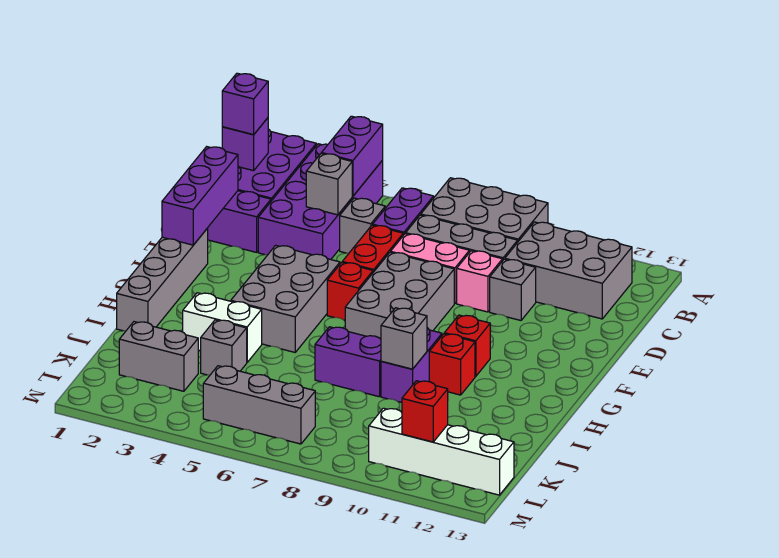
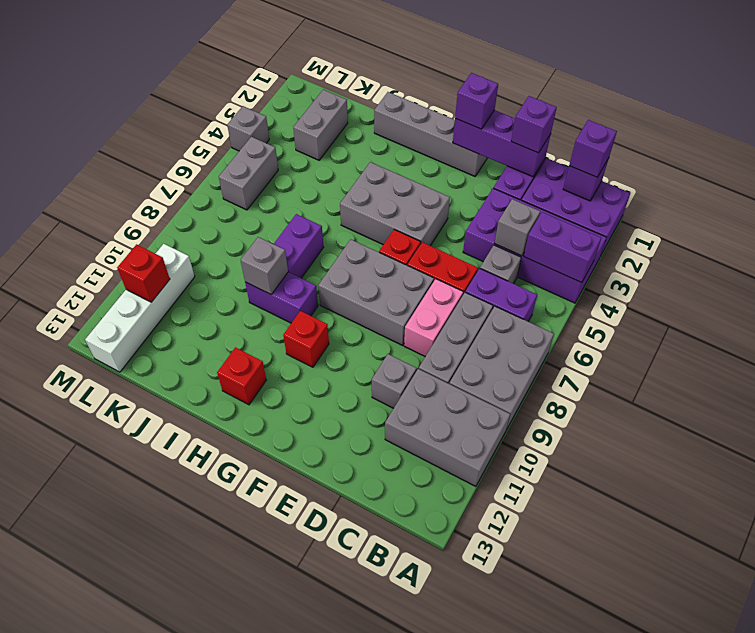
grey brick B10:C12 level 1 -> grey brick A10:C11 level 1
none -> purple brick D1 level 3
pink brick D9 level 1 -> none
none -> purple brick F1 level 3
red brick H10 level 1 -> red brick H12 level 1
white brick I3:I4 level 1 -> none
grey brick J4 level 1 -> grey brick M4 level 1
grey brick L5:L7 level 1 -> grey brick L5:L6 level 1

